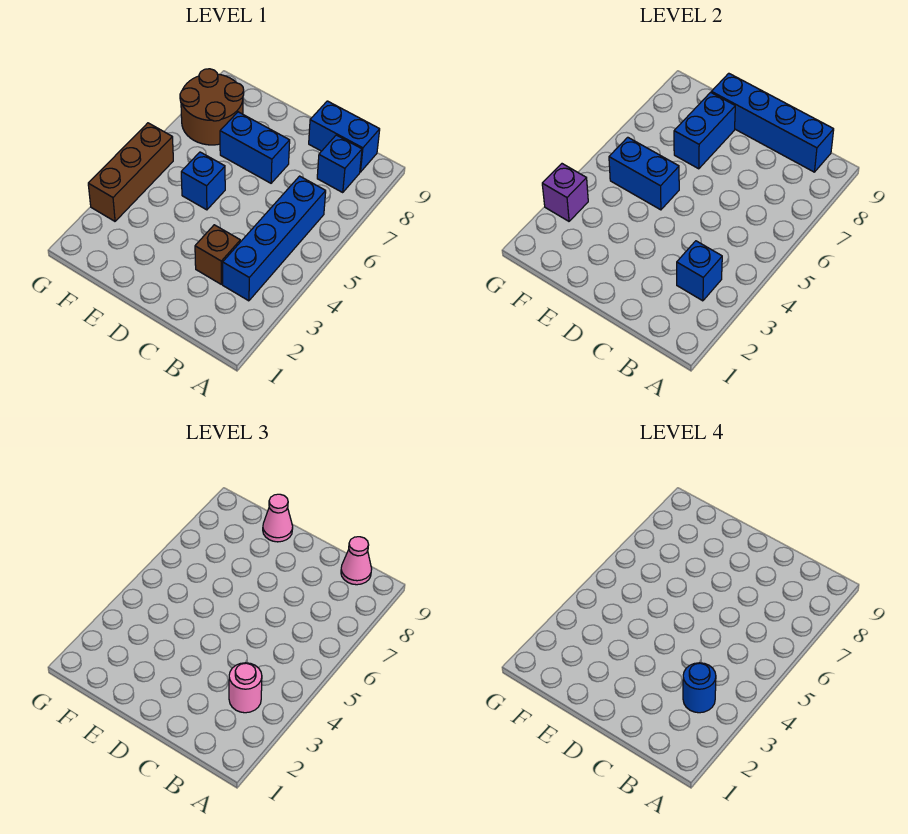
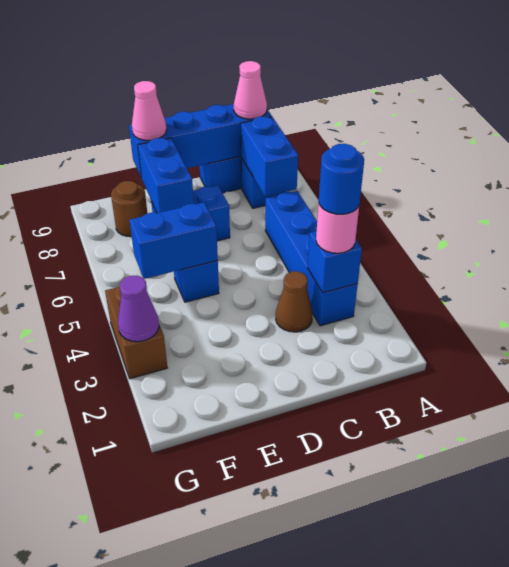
none -> blue brick B7:B8 level 2
brown brick C3 level 1 -> brown cone C3 level 1
brown round brick F7:G8 level 1 -> brown round brick F8 level 1
brown brick G3:G5 level 1 -> brown brick G3:G4 level 1
purple brick G3 level 2 -> purple cone G3 level 2

